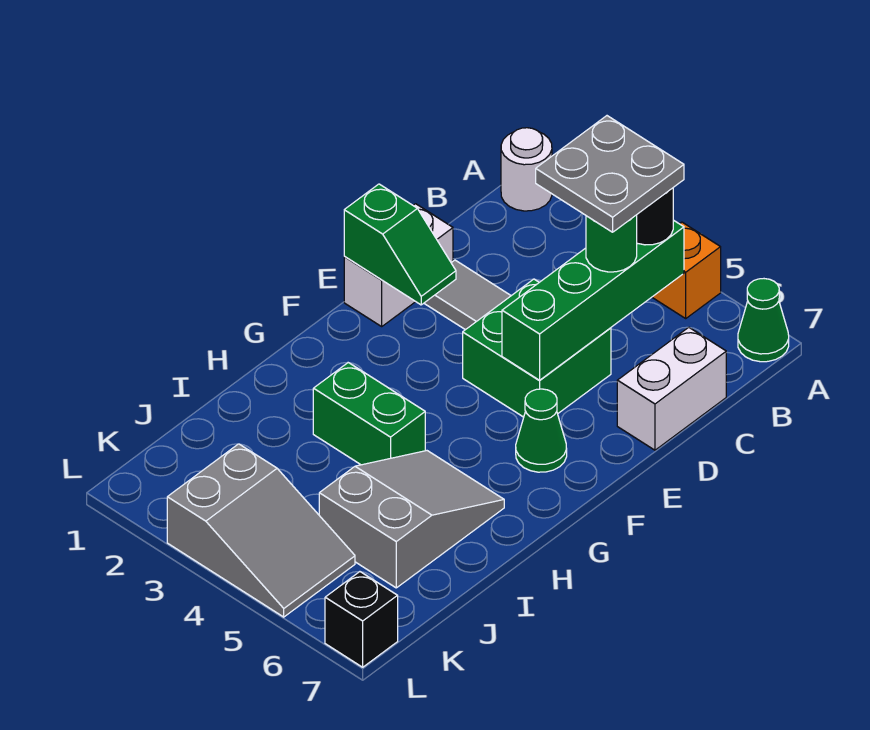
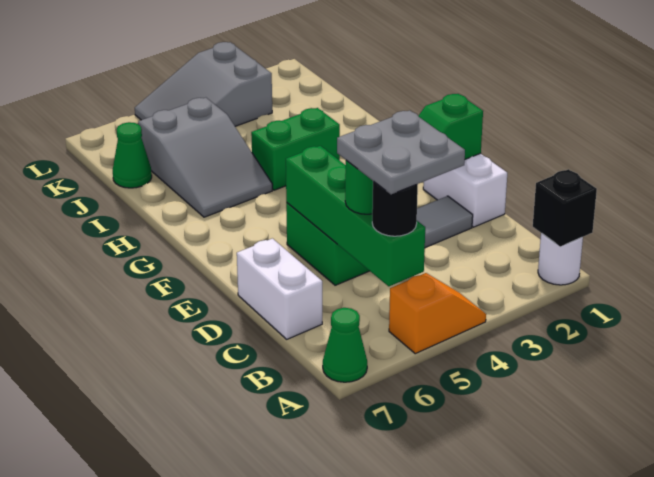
green cone F6 level 1 -> green cone J7 level 1
black brick L7 level 1 -> black brick A1 level 2

